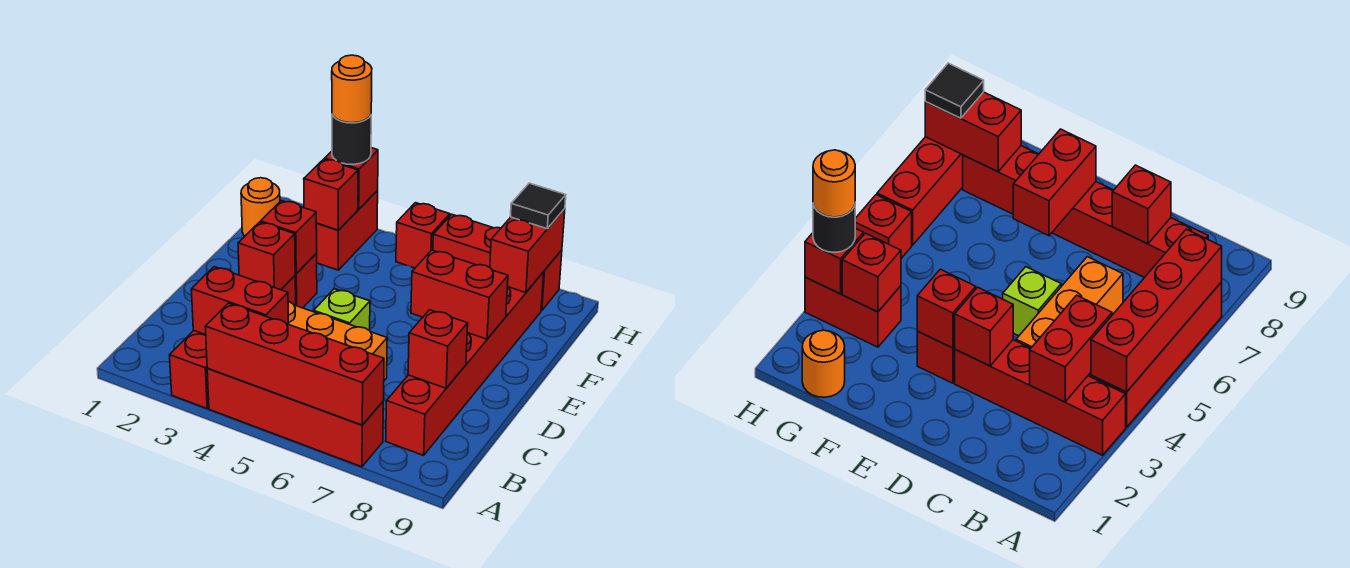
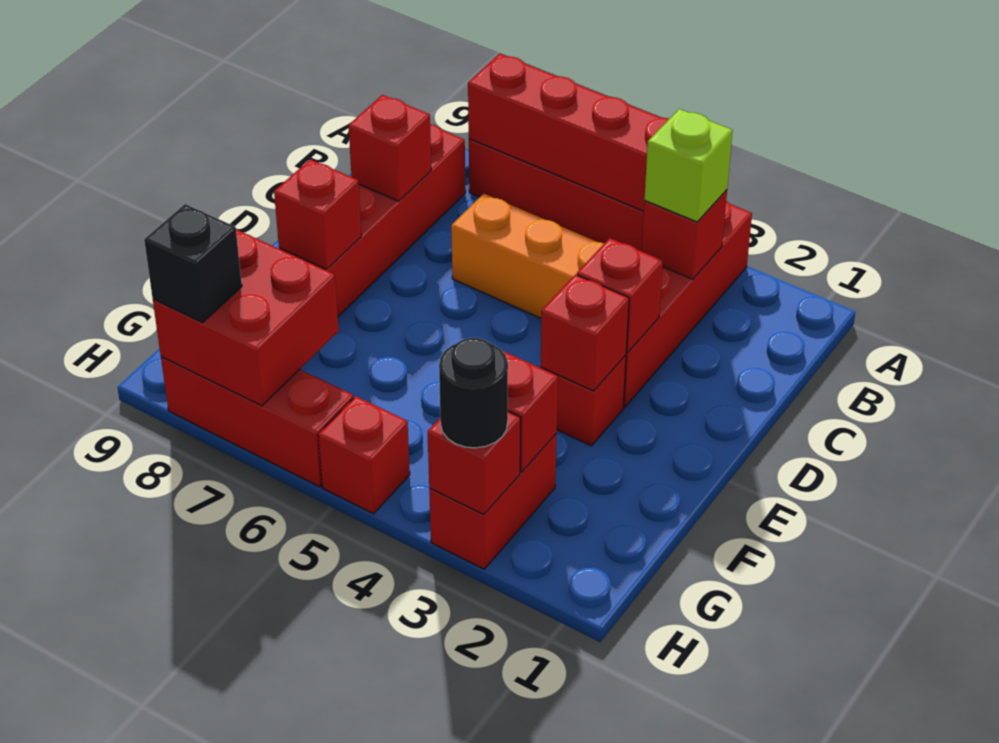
red brick B3:B4 level 2 -> red brick B3 level 2
lime brick D5 level 1 -> lime brick B3 level 3
red brick E7:E8 level 2 -> red brick E8 level 2
orange round brick G1 level 1 -> none
red brick G8:H8 level 2 -> red brick G7:H8 level 2
orange round brick H3 level 4 -> none
black tile H8 level 3 -> black brick H8 level 3

